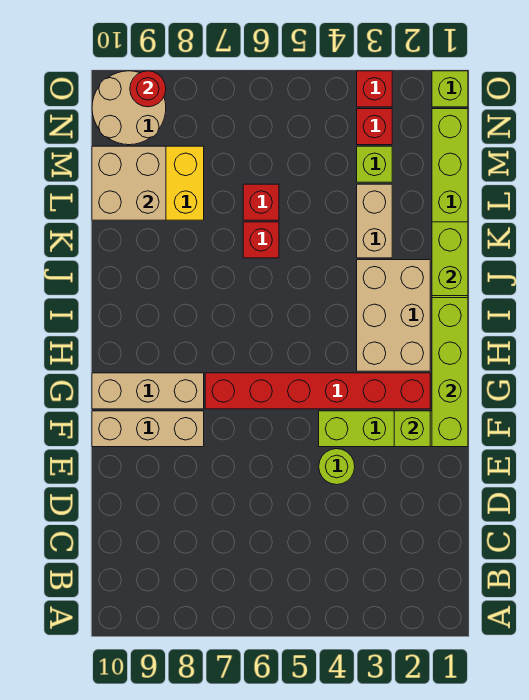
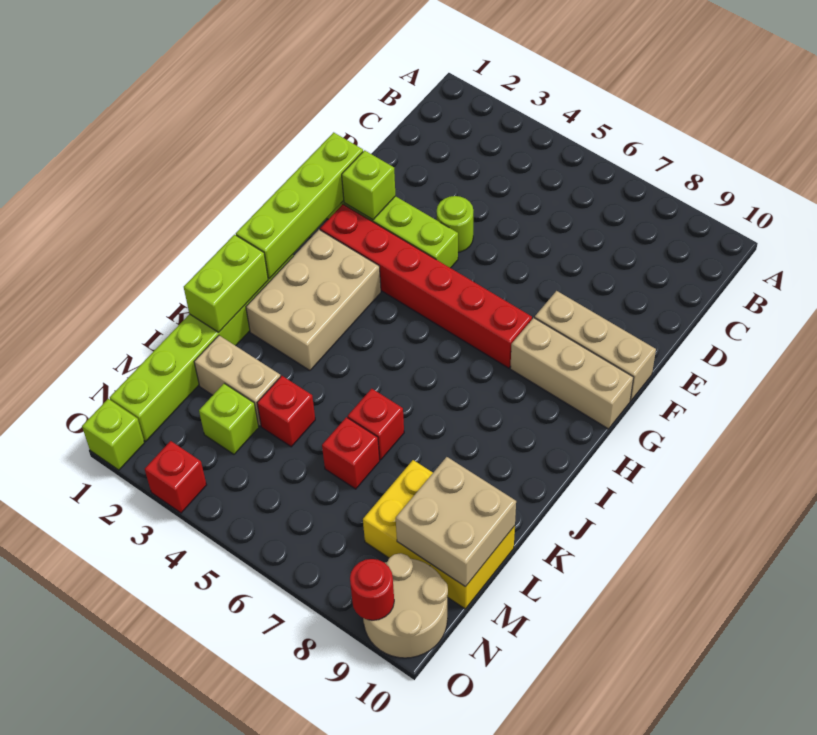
tan brick K3:L3 level 1 -> tan brick L2:L3 level 1
red brick N3 level 1 -> red brick L4 level 1

